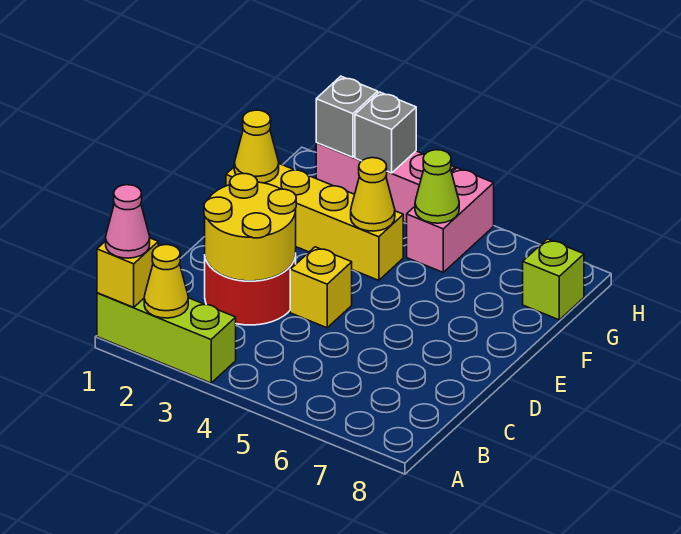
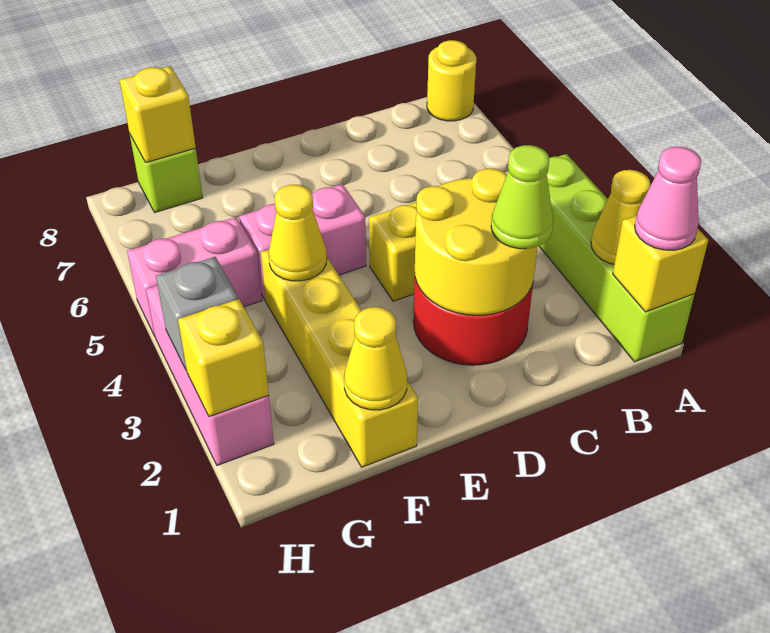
lime brick A1:A3 level 1 -> lime brick A1:A4 level 1
none -> yellow round brick A8 level 1
none -> pink brick E5:F5 level 1
lime cone G5 level 2 -> lime cone C2 level 3
none -> yellow brick G8 level 2
grey brick H2 level 2 -> yellow brick H2 level 2

